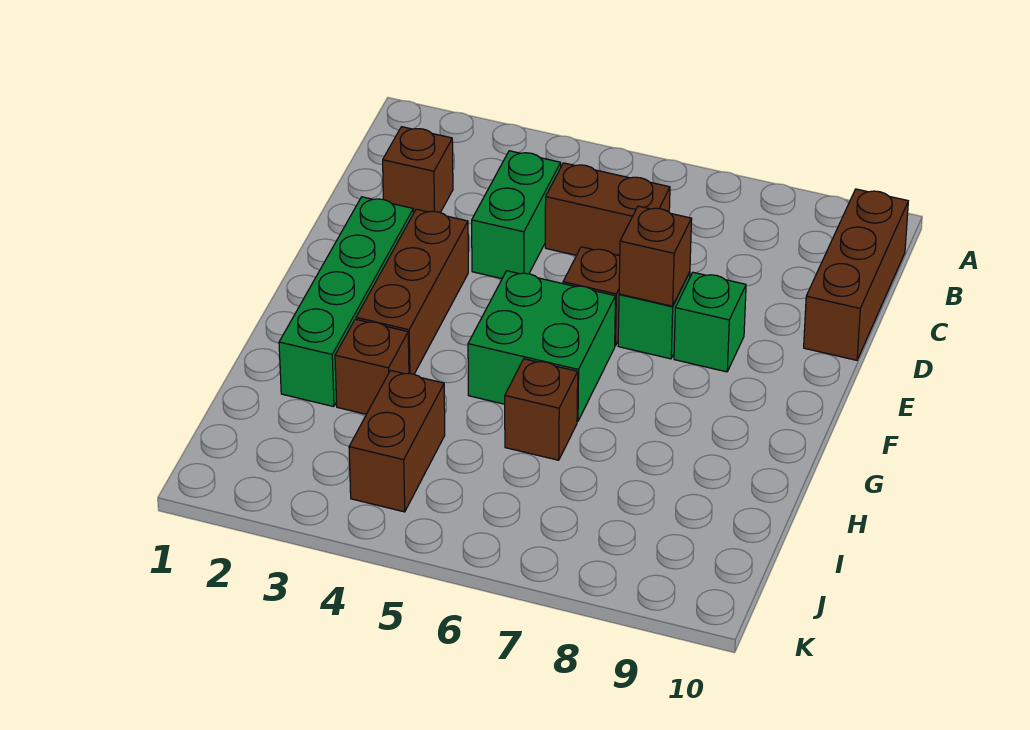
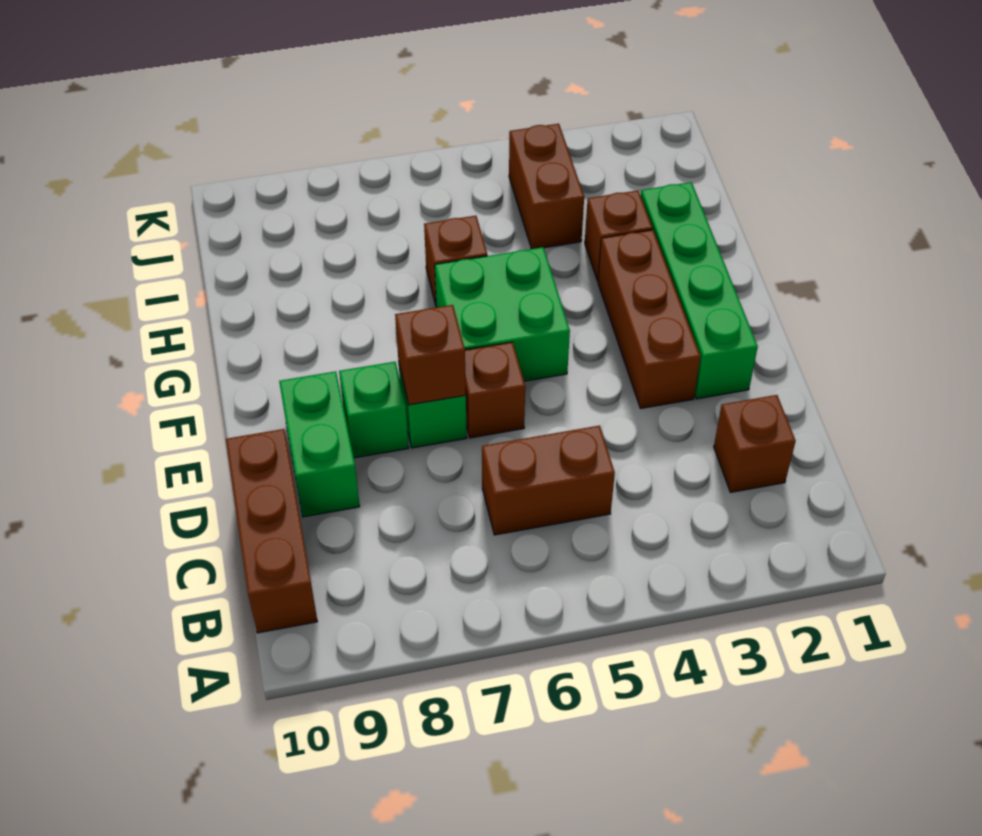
green brick C4:D4 level 1 -> green brick D9:E9 level 1

